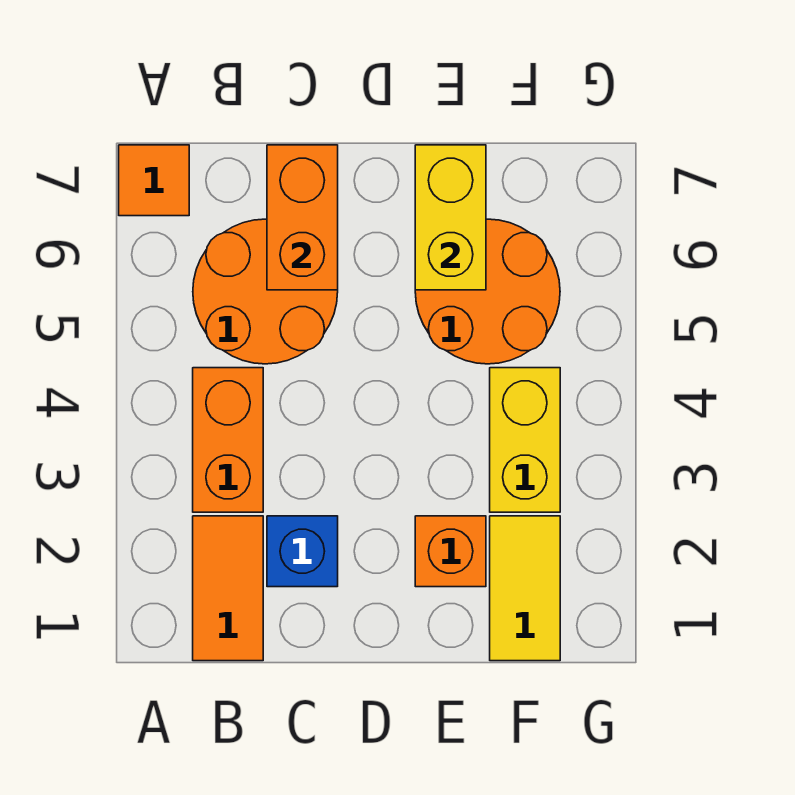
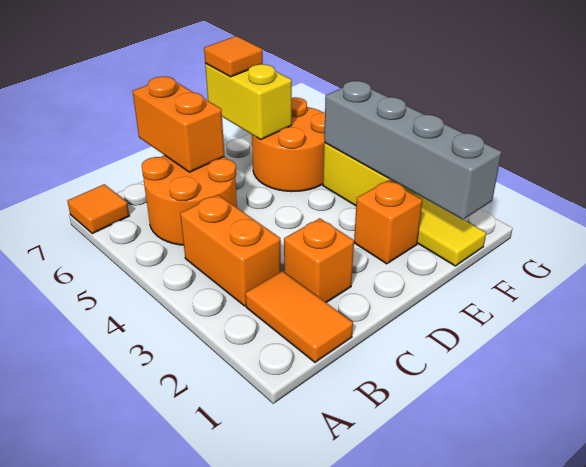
blue brick C2 level 1 -> orange brick C2 level 1
none -> orange tile E7 level 3
none -> grey brick F1:F4 level 2

